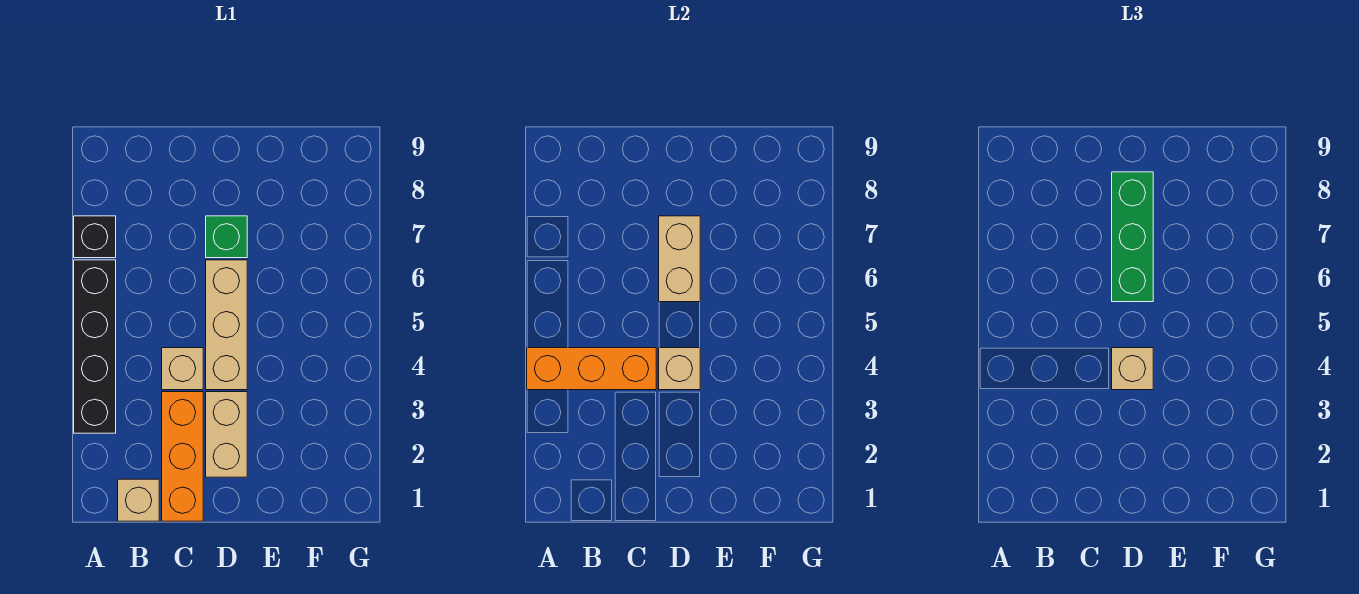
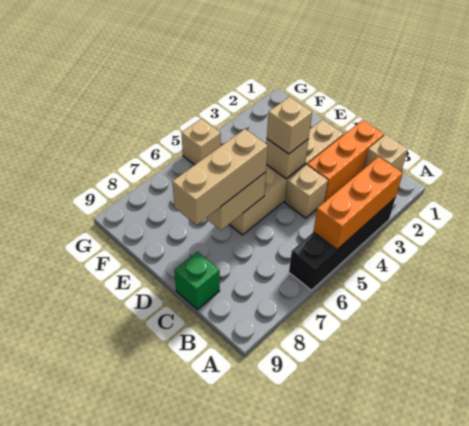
orange brick A4:C4 level 2 -> orange brick A3:A5 level 2
black brick A7 level 1 -> none
green brick D6:D8 level 3 -> tan brick D6:D8 level 3
green brick D7 level 1 -> green brick C9 level 1
none -> tan brick G5 level 1

